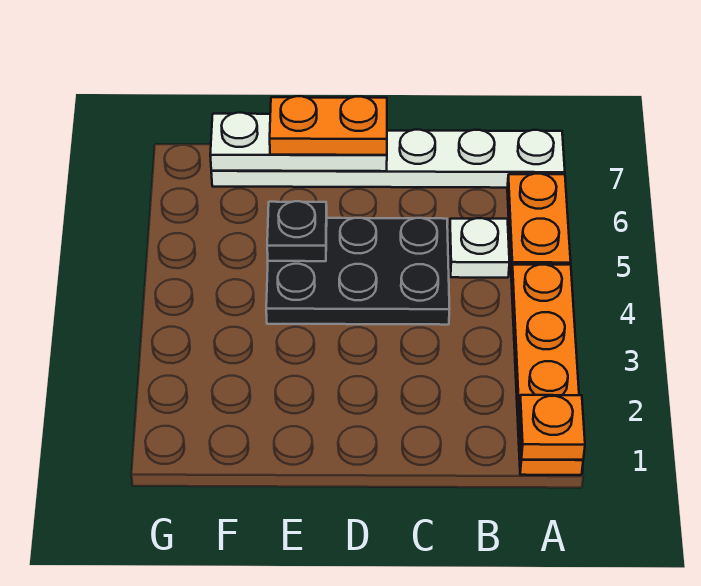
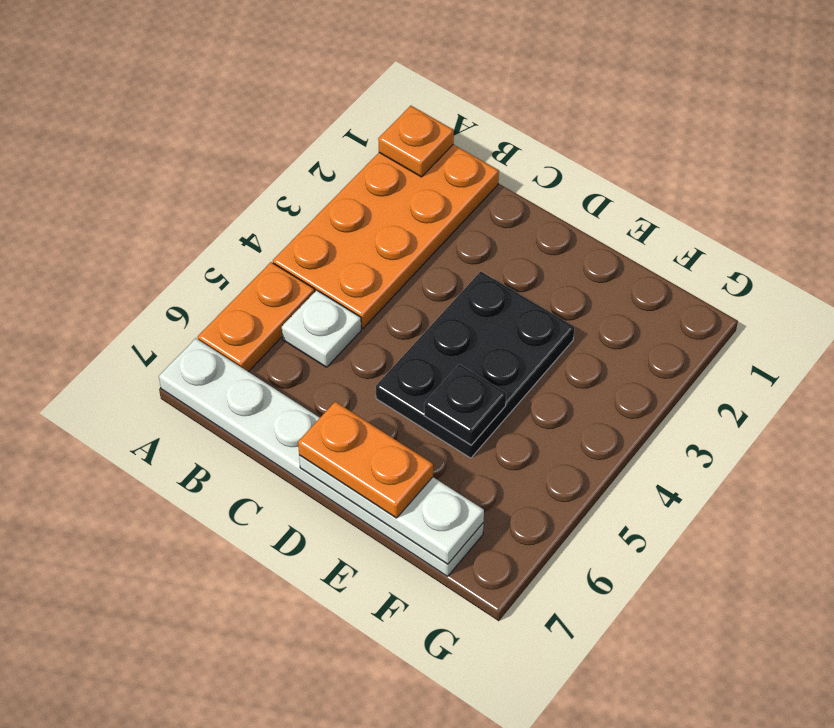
orange plate A1:A4 level 1 -> orange plate A1:B4 level 1
black plate C4:E5 level 1 -> black plate D3:E5 level 1

